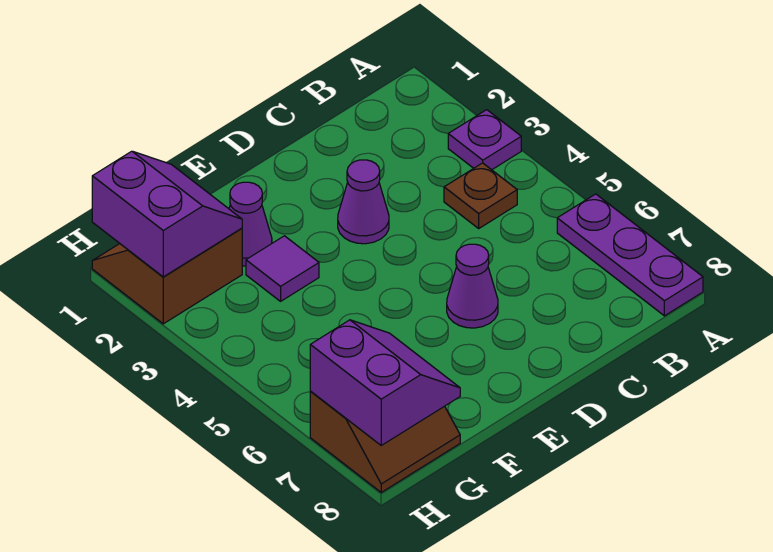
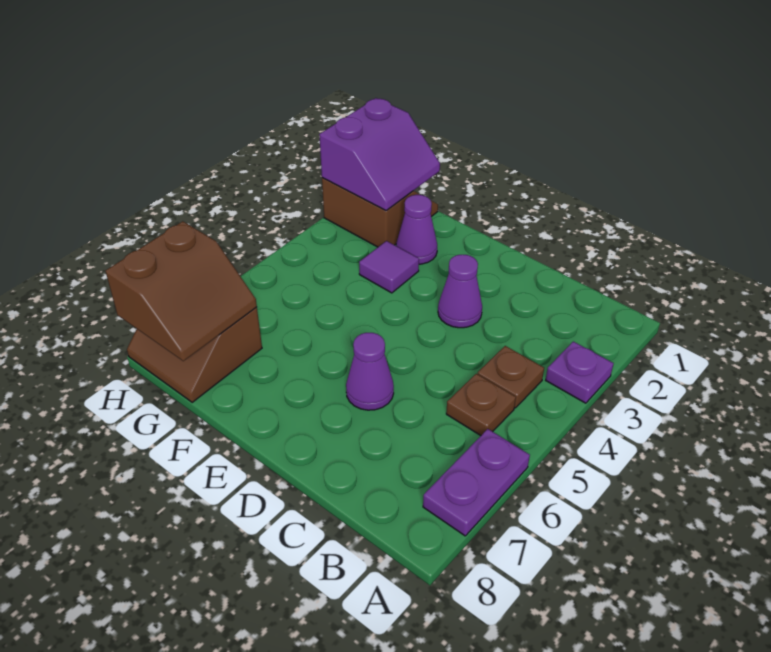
purple plate A6:A8 level 1 -> purple plate A6:A7 level 1
none -> brown plate B5 level 1
purple slope G7:H8 level 2 top H -> brown slope G7:H8 level 2 top H

